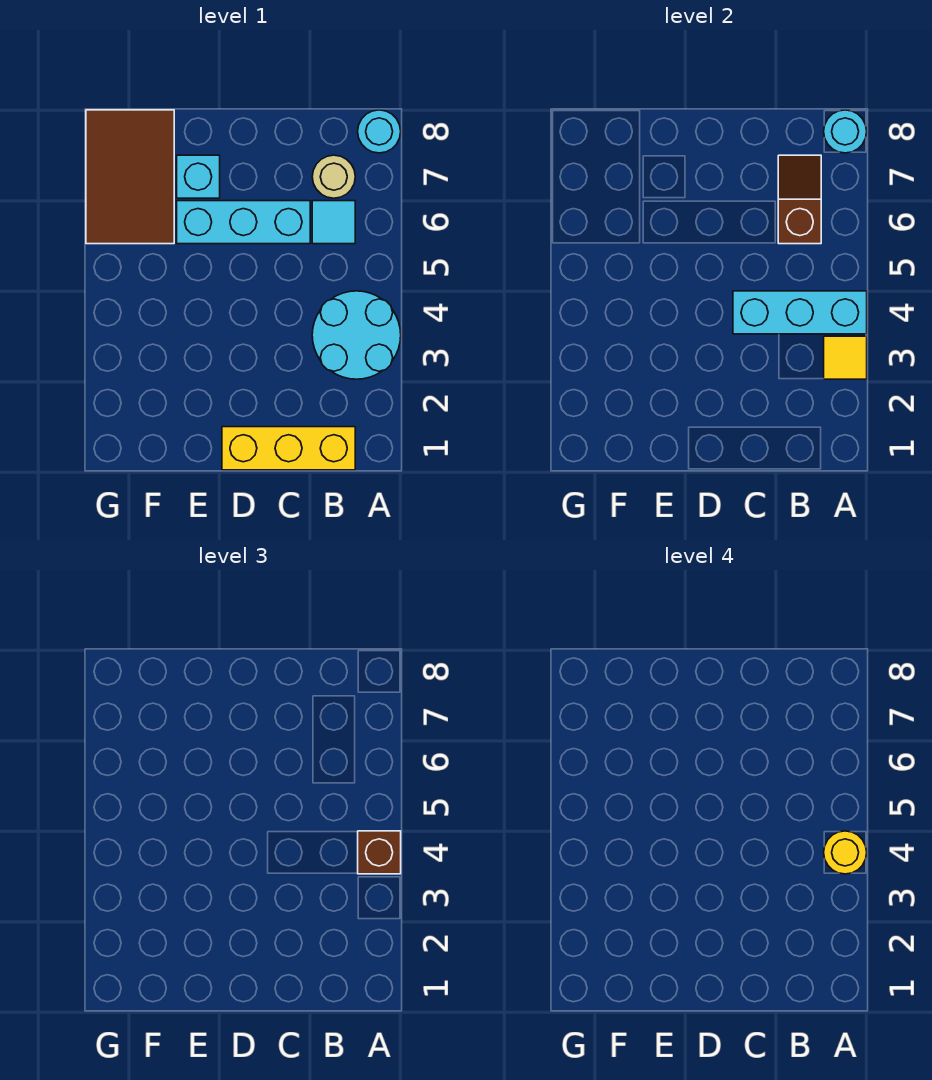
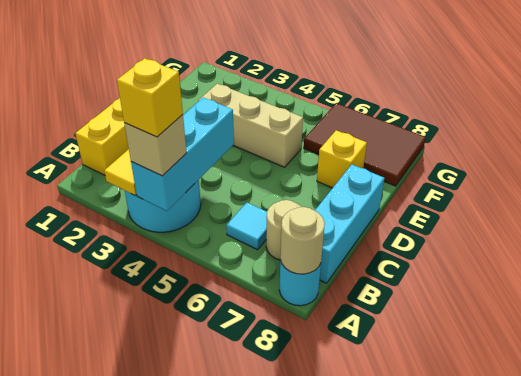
brown brick A4 level 3 -> tan brick A4 level 3
yellow round brick A4 level 4 -> yellow brick A4 level 4
cyan round brick A8 level 2 -> tan round brick A8 level 2
brown slope B6:B7 level 2 top 6 -> none
cyan brick C6:E6 level 1 -> cyan brick B8:D8 level 1
none -> tan brick E3:E5 level 1
cyan brick E7 level 1 -> yellow brick E7 level 1

